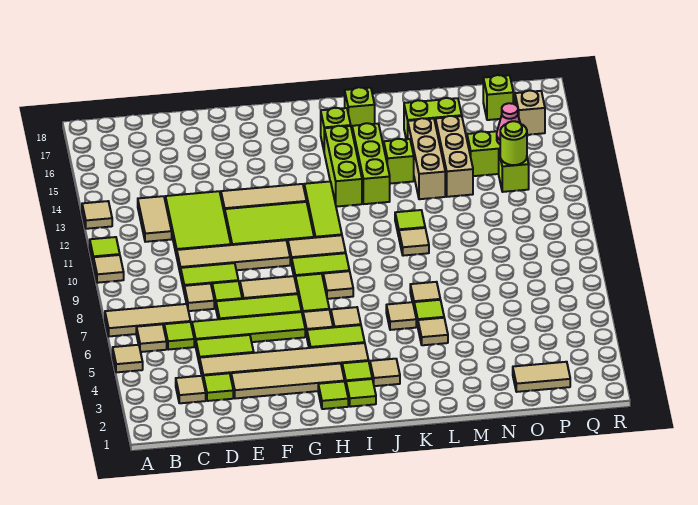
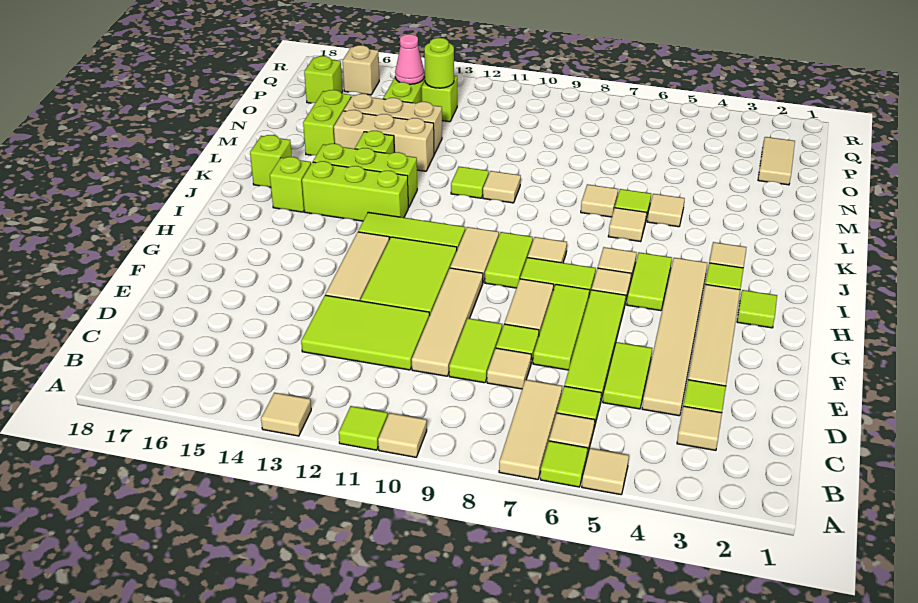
tan tile C12:C13 level 1 -> none
lime tile I2 level 1 -> lime tile A6 level 1

